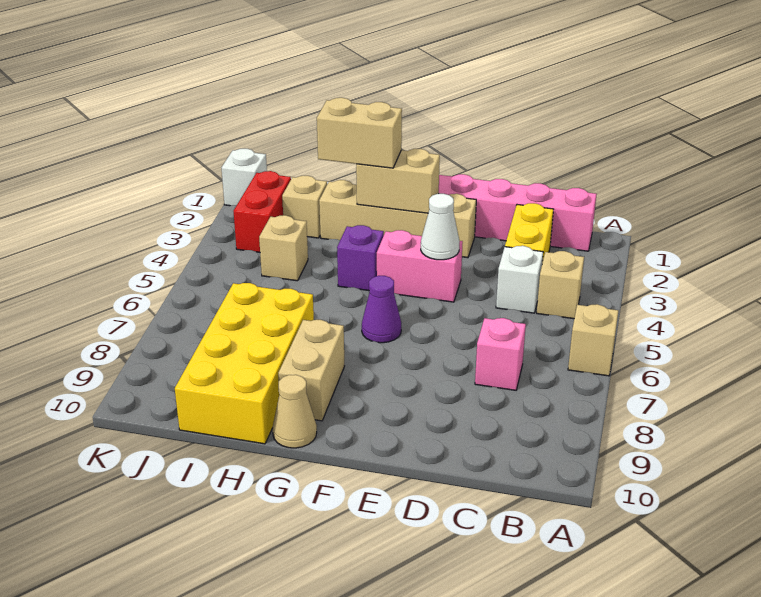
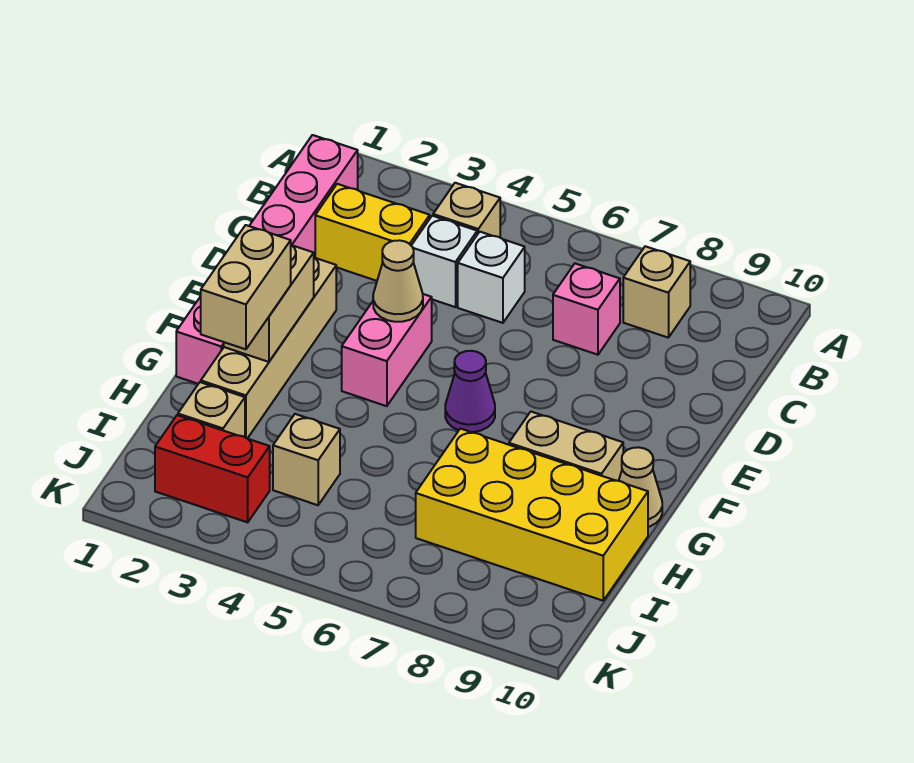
tan brick A6 level 1 -> tan brick B8 level 1
white cone E4 level 2 -> tan cone E4 level 2
purple brick G4 level 1 -> none
white brick K1 level 1 -> white brick C5 level 1

